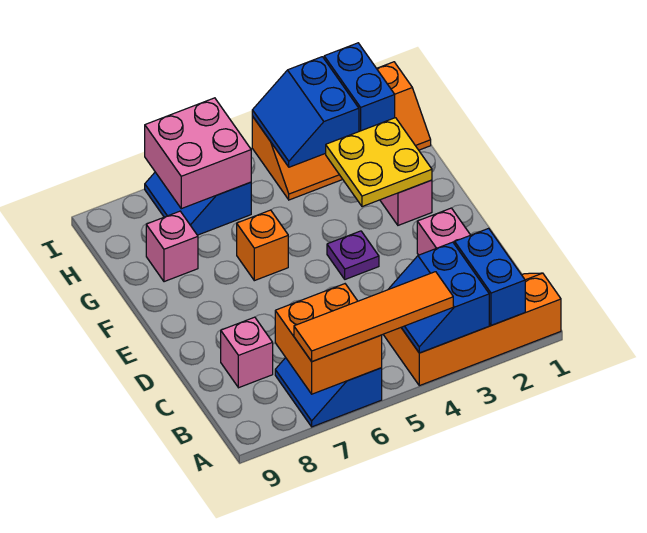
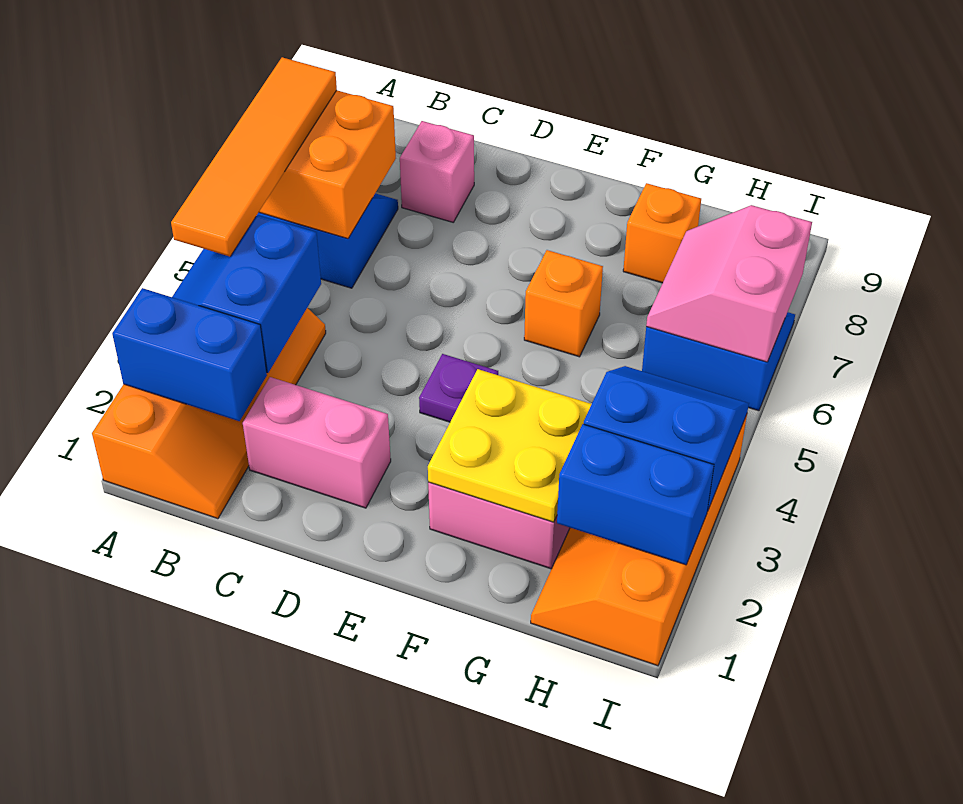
blue slope A3:B4 level 2 top 3 -> blue slope A3:B4 level 2 top B
pink brick G8 level 1 -> orange brick G8 level 1
pink brick H6:I7 level 2 -> pink slope H6:I7 level 2 top I

